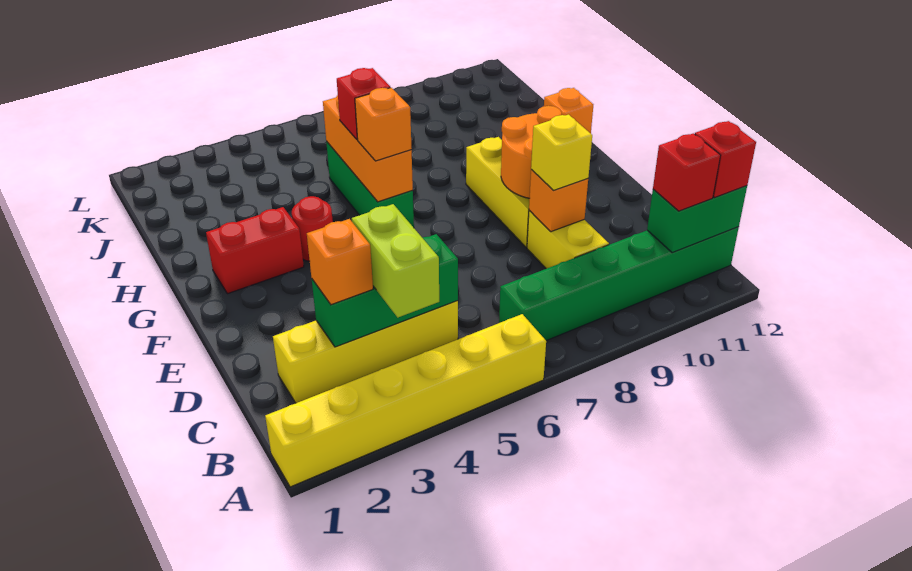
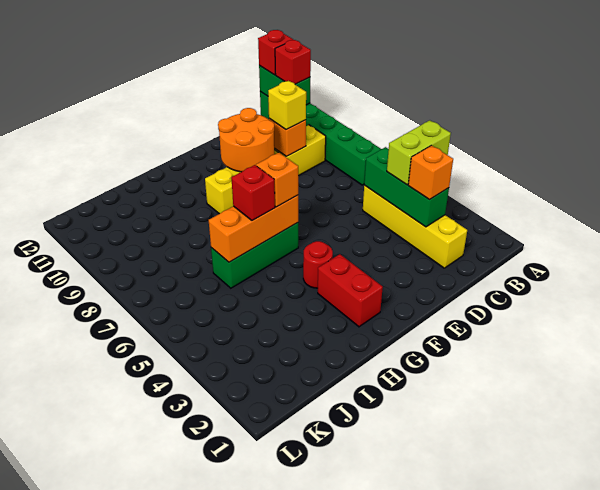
yellow brick A1:A6 level 1 -> none
orange brick H12 level 1 -> none

